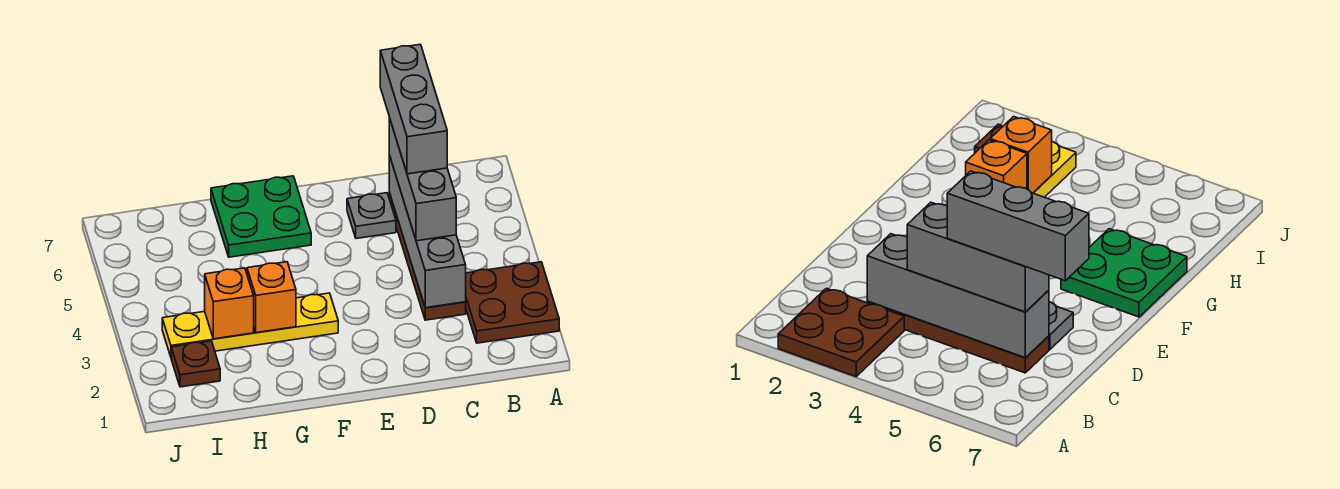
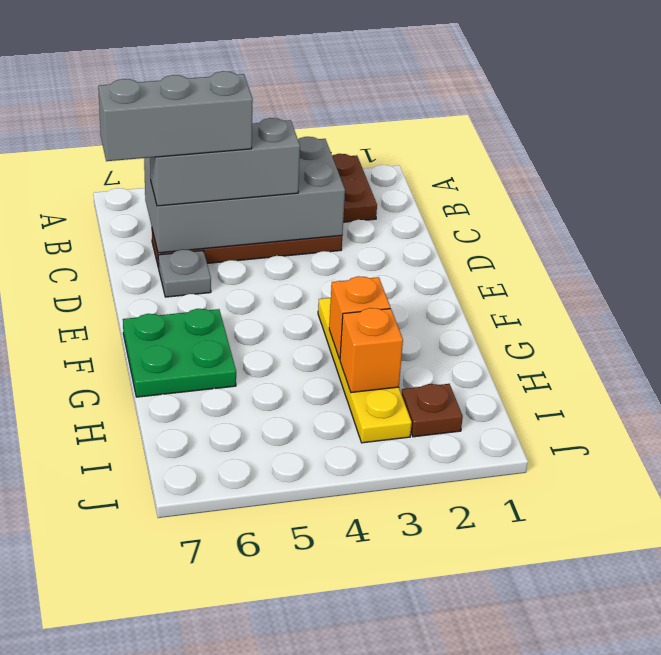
grey brick C3:C6 level 2 -> grey brick B3:C6 level 2

